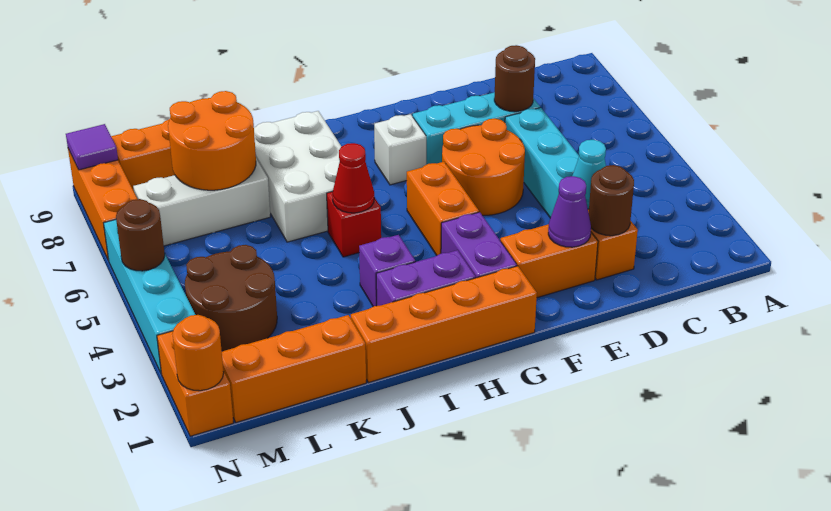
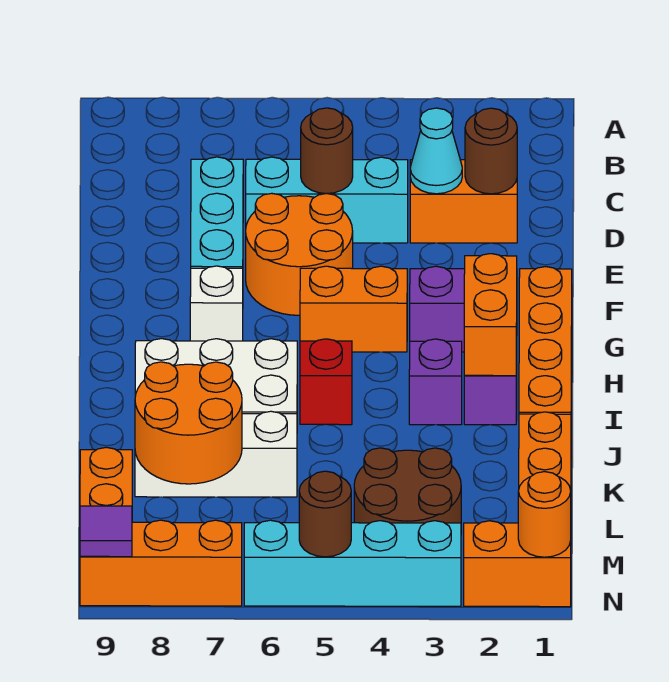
brown round brick D7 level 2 -> brown round brick D5 level 2
orange brick E2:F2 level 1 -> orange brick H2:I2 level 2
purple cone E2 level 2 -> none
red cone I5 level 2 -> none
white brick K7:M7 level 1 -> white brick K6:K8 level 1

